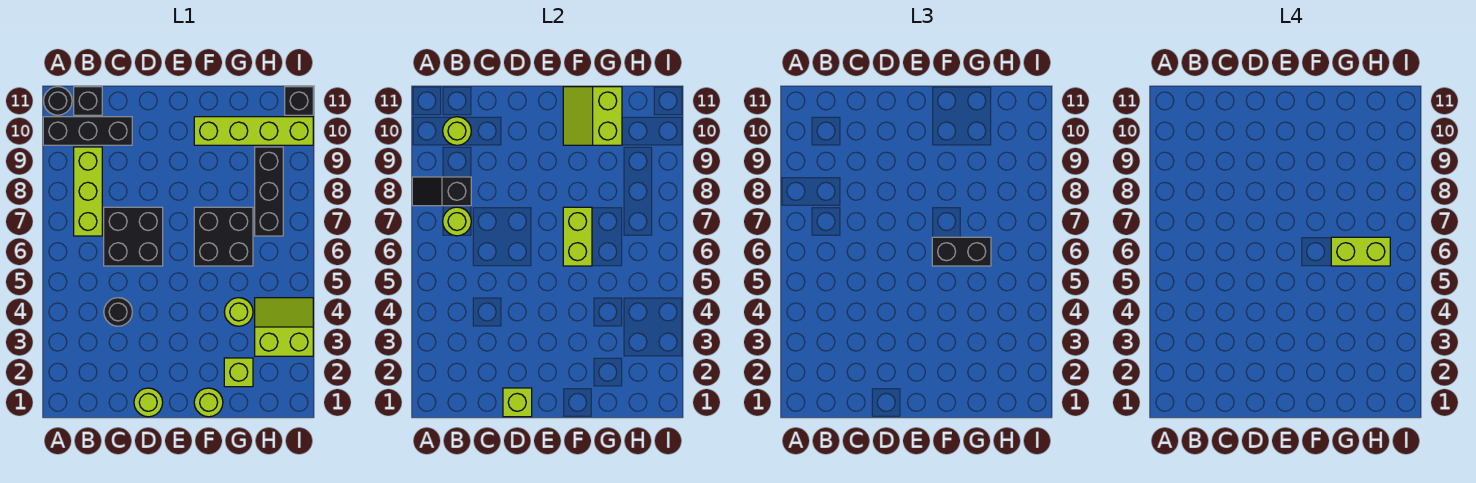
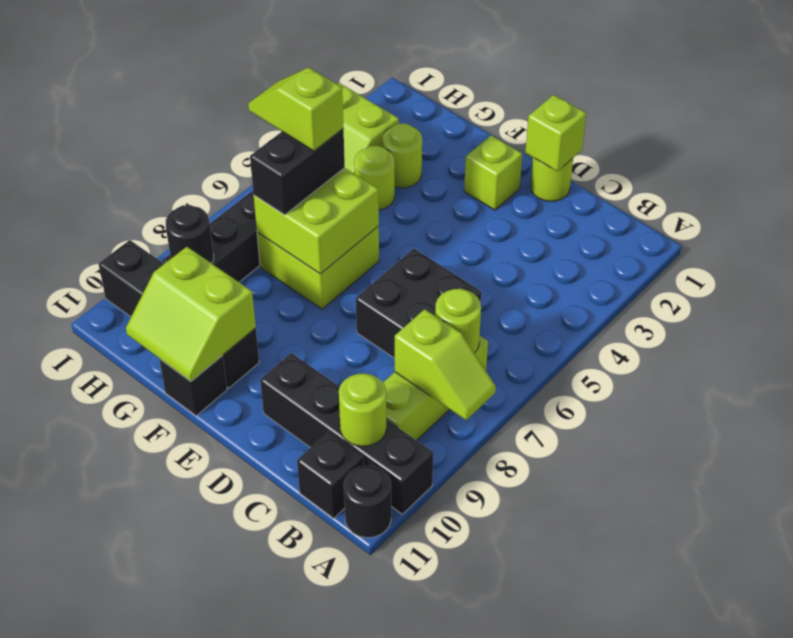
black slope A8:B8 level 2 top B -> lime slope A8:B8 level 2 top B
black brick A10:C10 level 1 -> black brick A10:D10 level 1
black round brick C4 level 1 -> black round brick H9 level 2
lime round brick F1 level 1 -> lime round brick G3 level 1
black brick F6:G7 level 1 -> lime brick F6:G7 level 1
lime brick F6:F7 level 2 -> lime brick F6:G7 level 2
black brick F6:G6 level 3 -> black brick G6:G7 level 3
lime brick F10:I10 level 1 -> black brick F10:I10 level 1
lime slope F10:G11 level 2 top G -> lime slope F10:G11 level 2 top 10
lime brick G2 level 1 -> lime brick E2 level 1
lime brick G6:H6 level 4 -> lime slope G6:H6 level 4 top G
black brick I11 level 1 -> black brick F11 level 1

